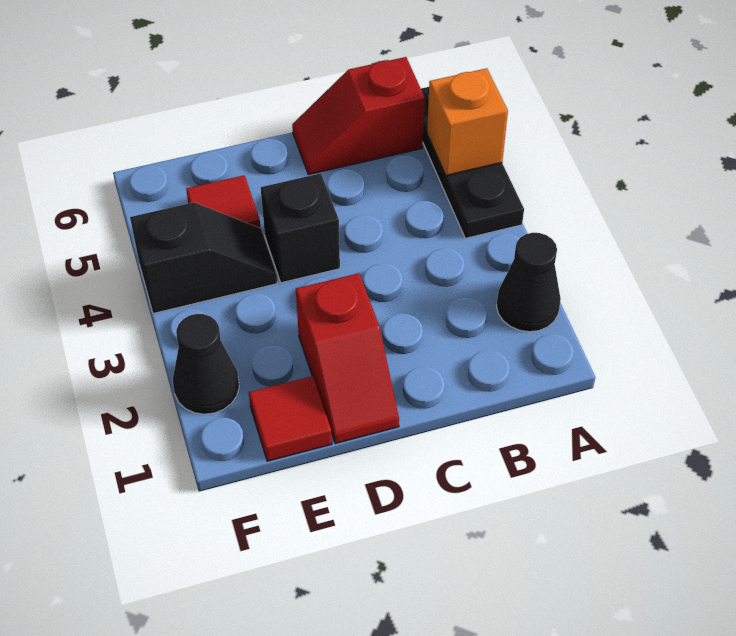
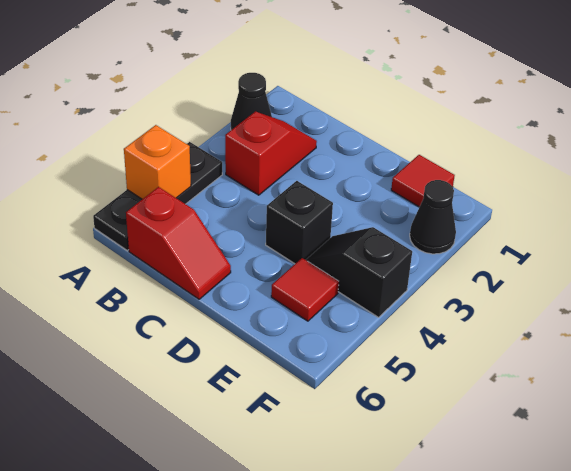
red slope D1:D2 level 1 top 2 -> red slope B2:B3 level 1 top 3

